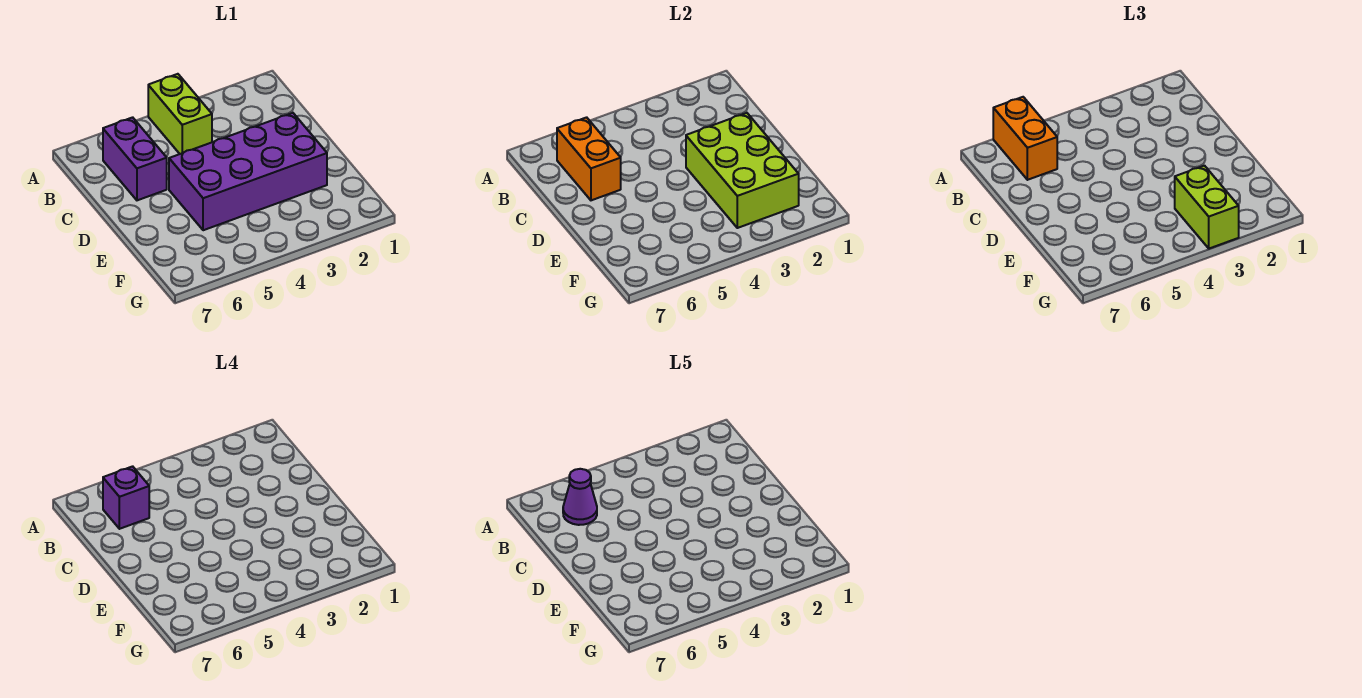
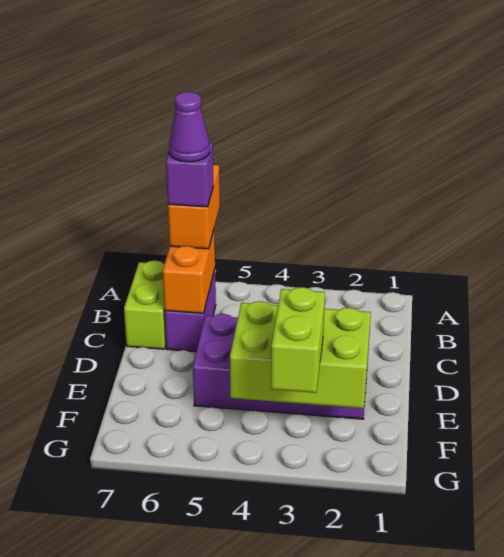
lime brick A4:B4 level 1 -> lime brick B7:C7 level 1
lime brick D2:F3 level 2 -> lime brick E2:F4 level 2

